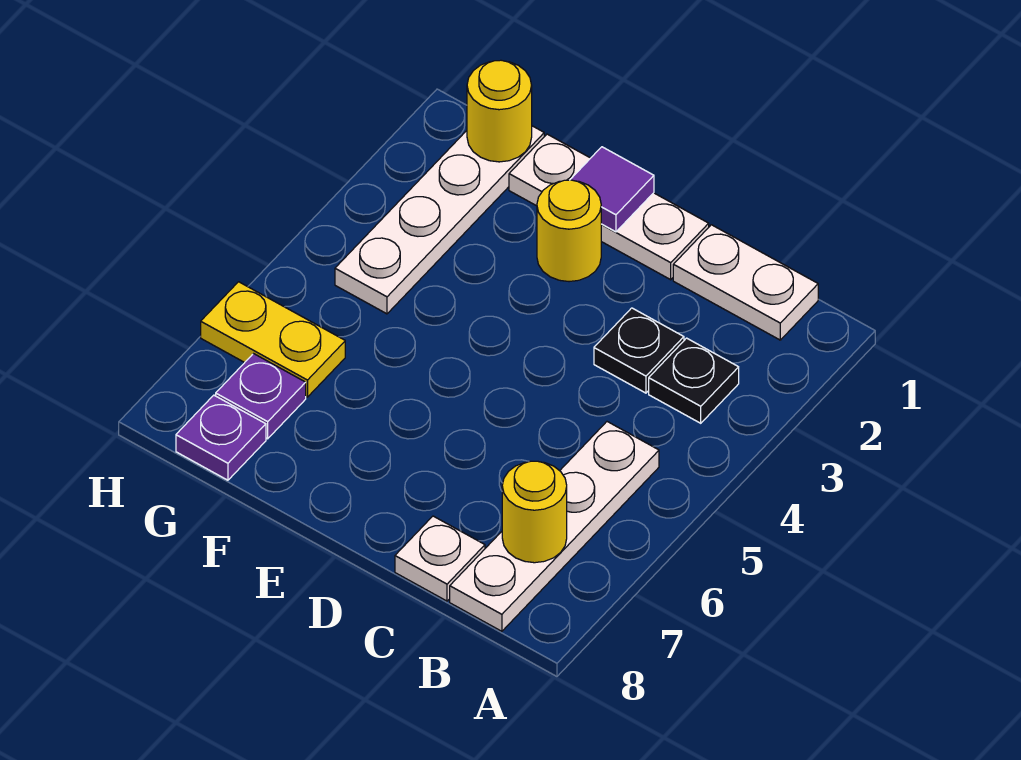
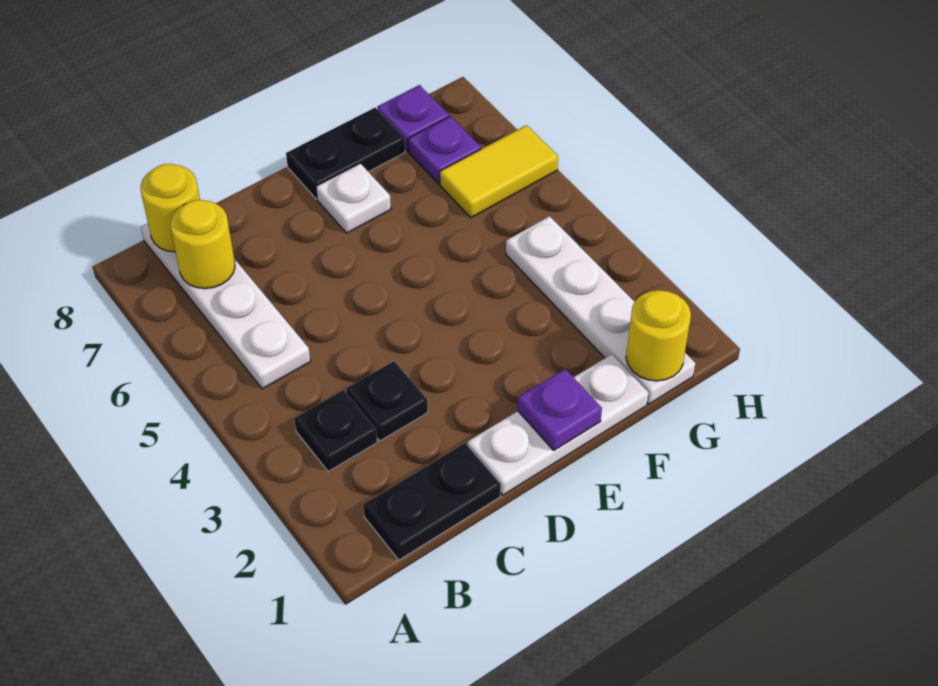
white plate B1:C1 level 1 -> black plate B1:C1 level 1
white plate C8 level 1 -> white plate E7 level 1
purple tile E1 level 2 -> purple plate E1 level 2
yellow round brick E2 level 1 -> yellow round brick B8 level 2
none -> black plate E8:F8 level 1
yellow plate G6:H6 level 1 -> yellow tile G6:H6 level 1

